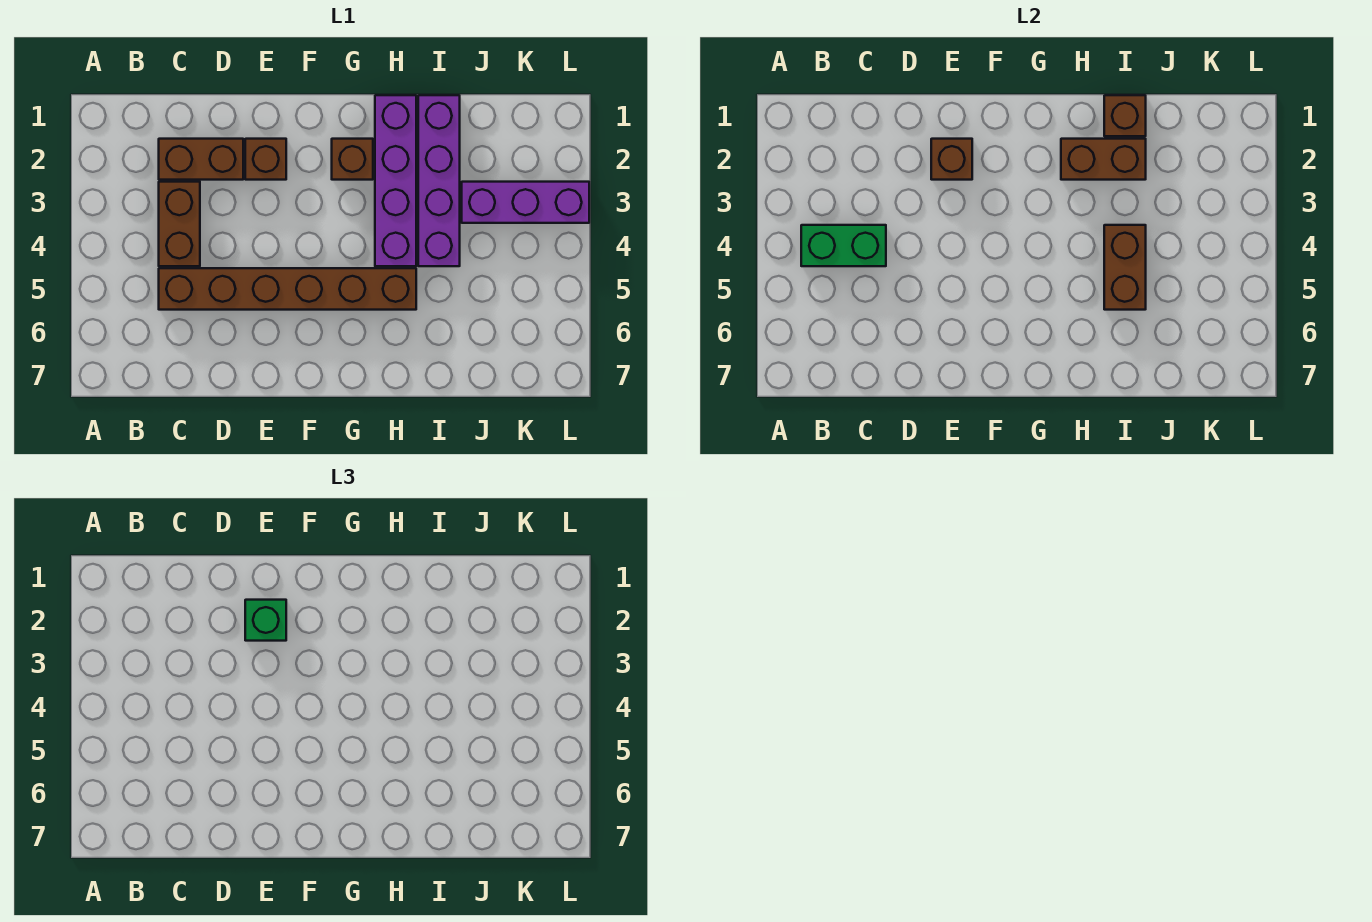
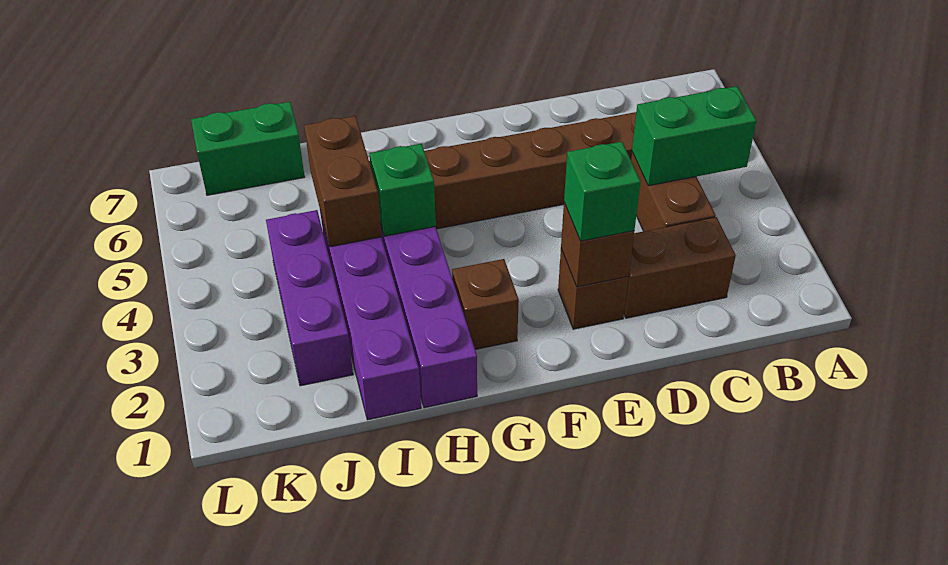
brown brick H2:I2 level 2 -> none
none -> green brick H4 level 2
brown brick I1 level 2 -> none
purple brick J3:L3 level 1 -> purple brick J2:J4 level 1
none -> green brick J7:K7 level 1

